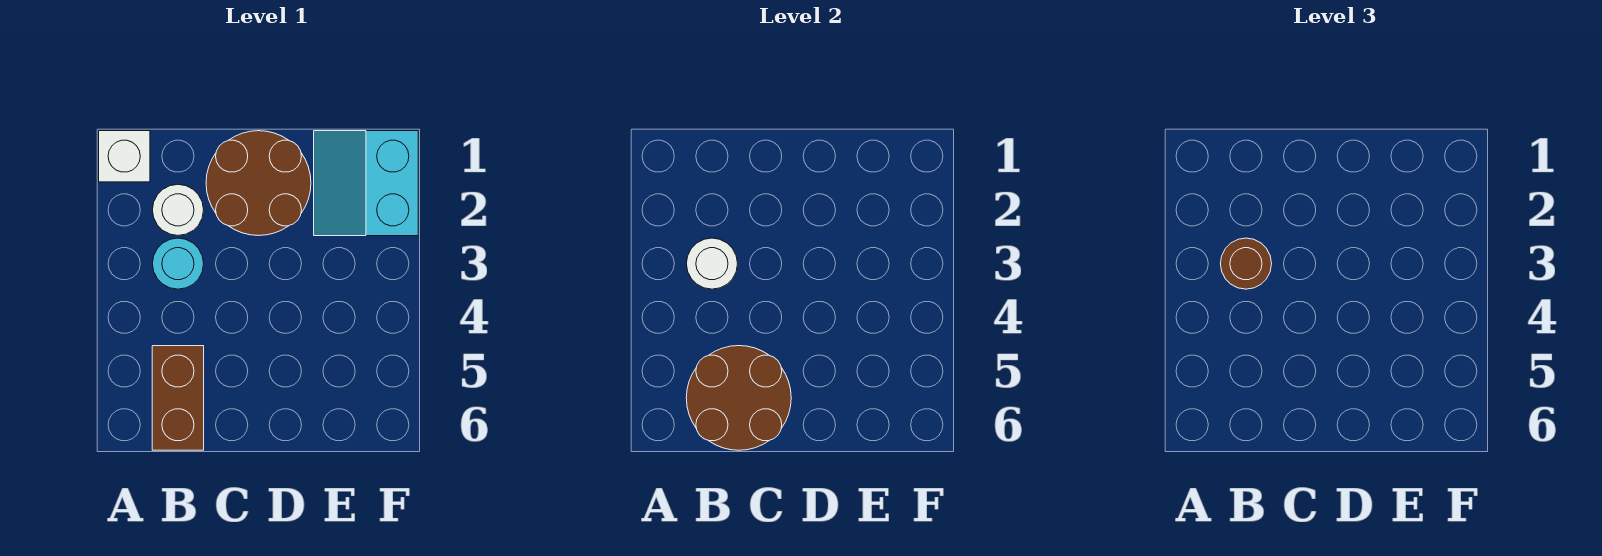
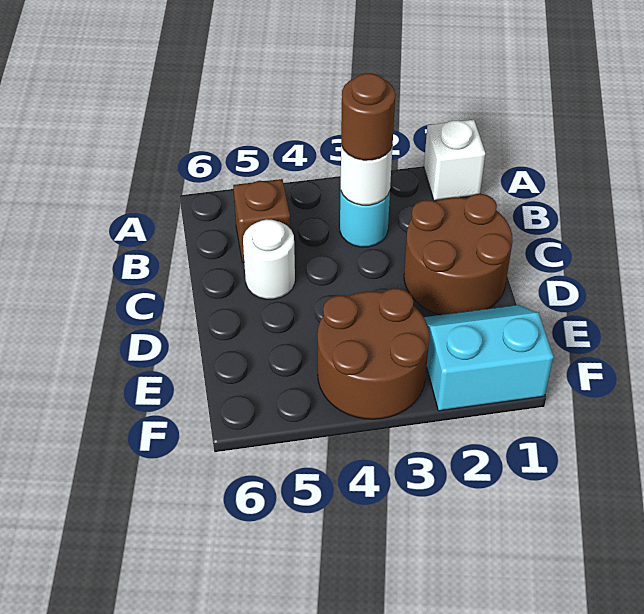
white round brick B2 level 1 -> white round brick C5 level 1
brown brick B5:B6 level 1 -> brown brick B5 level 1
brown round brick B5:C6 level 2 -> brown round brick E3:F4 level 1

